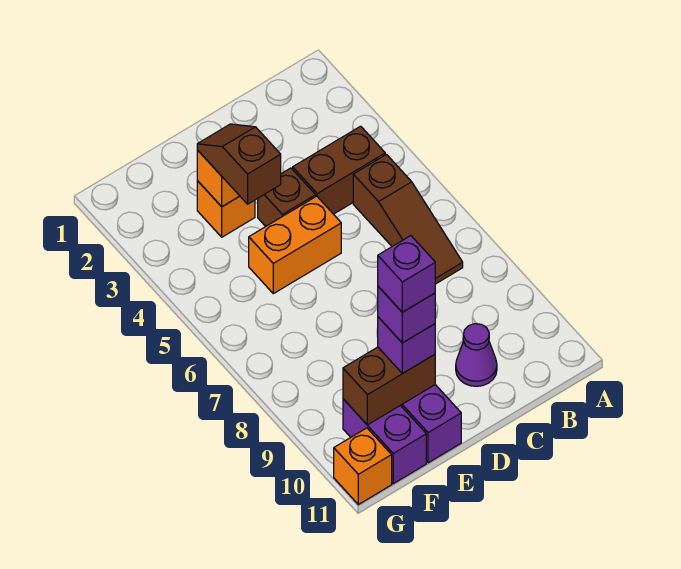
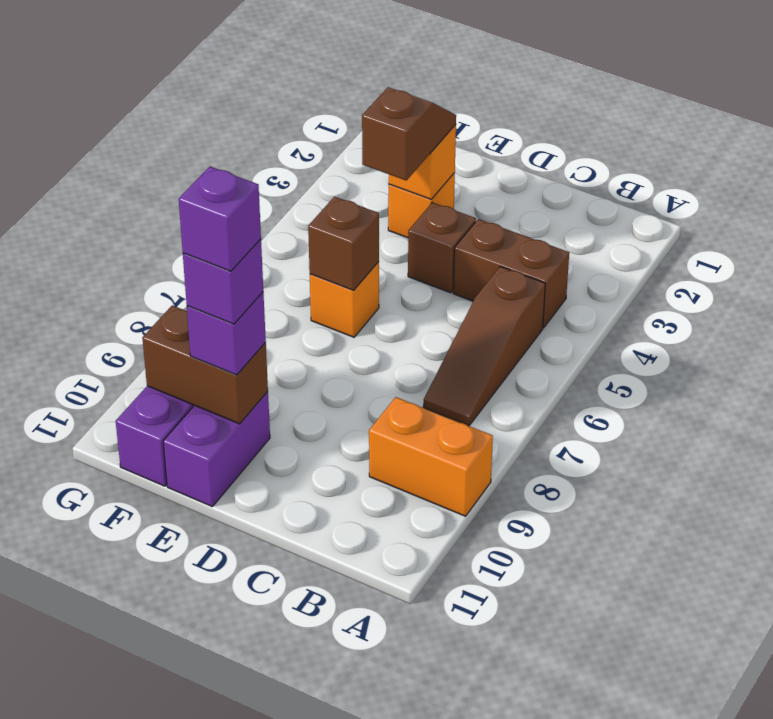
purple cone C10 level 1 -> none
orange brick D5:E5 level 1 -> orange brick A9:B9 level 1
none -> brown brick E6 level 2
orange brick G11 level 1 -> orange brick E6 level 1

